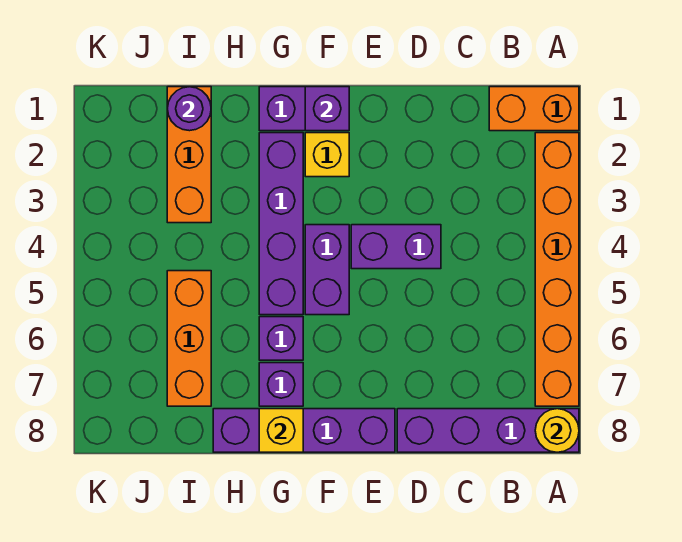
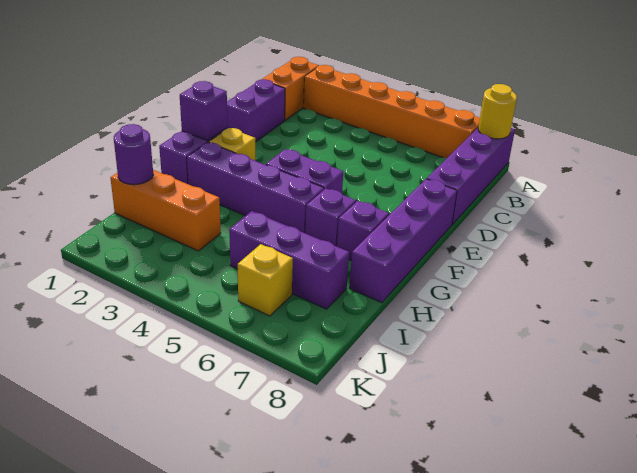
purple brick D4:E4 level 1 -> purple brick C1:D1 level 1
yellow brick G8 level 2 -> yellow brick J6 level 1
orange brick I5:I7 level 1 -> purple brick I5:I7 level 1

